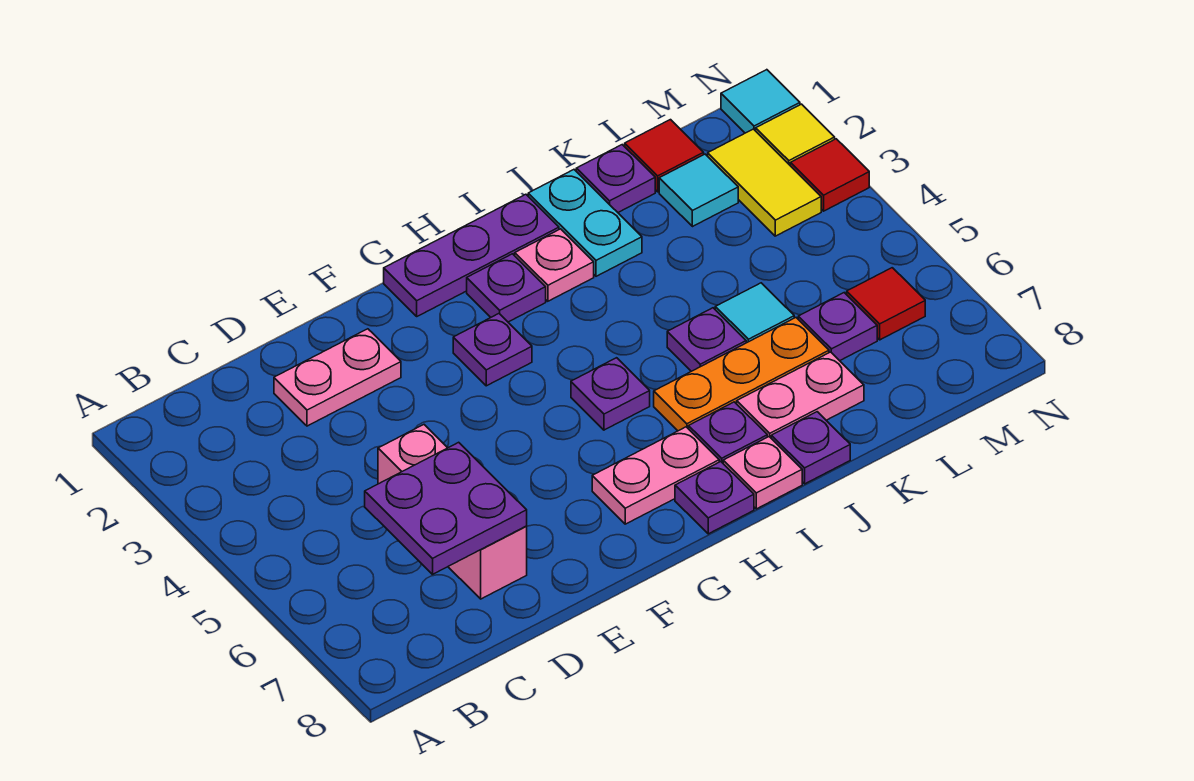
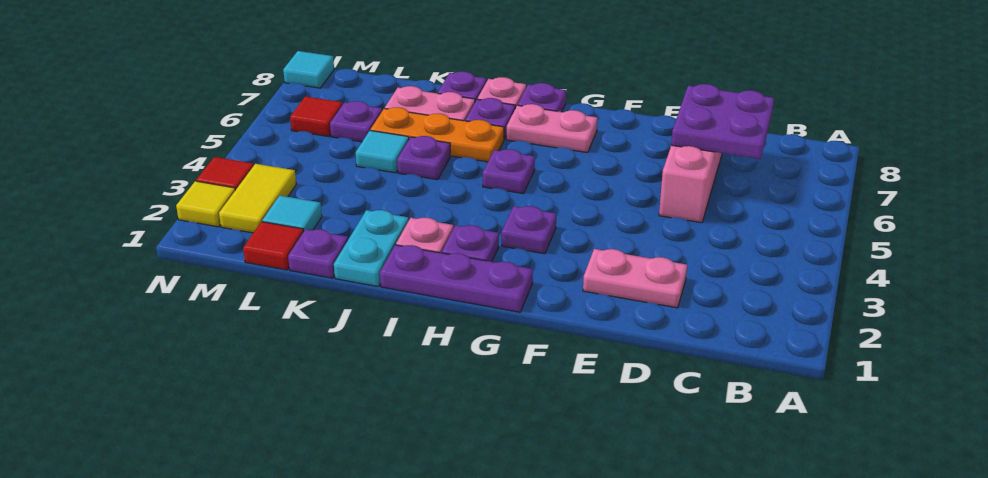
cyan tile N1 level 1 -> cyan tile N8 level 1

